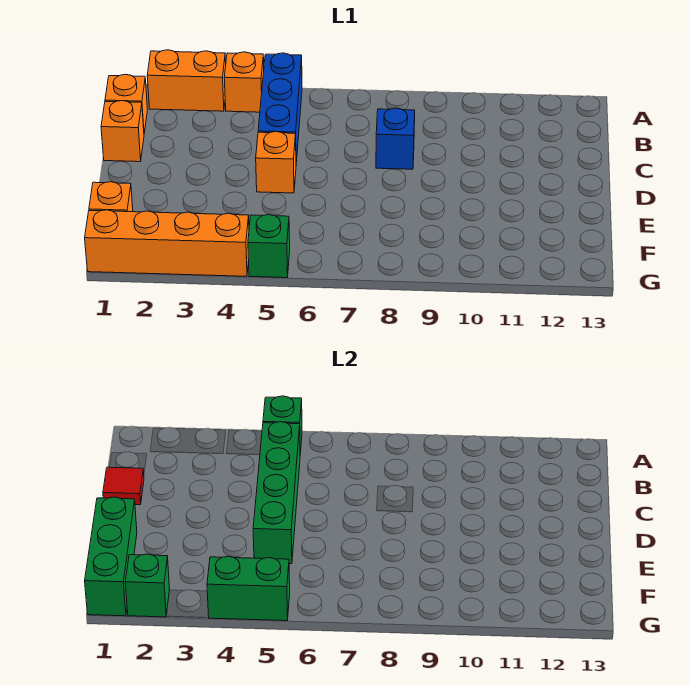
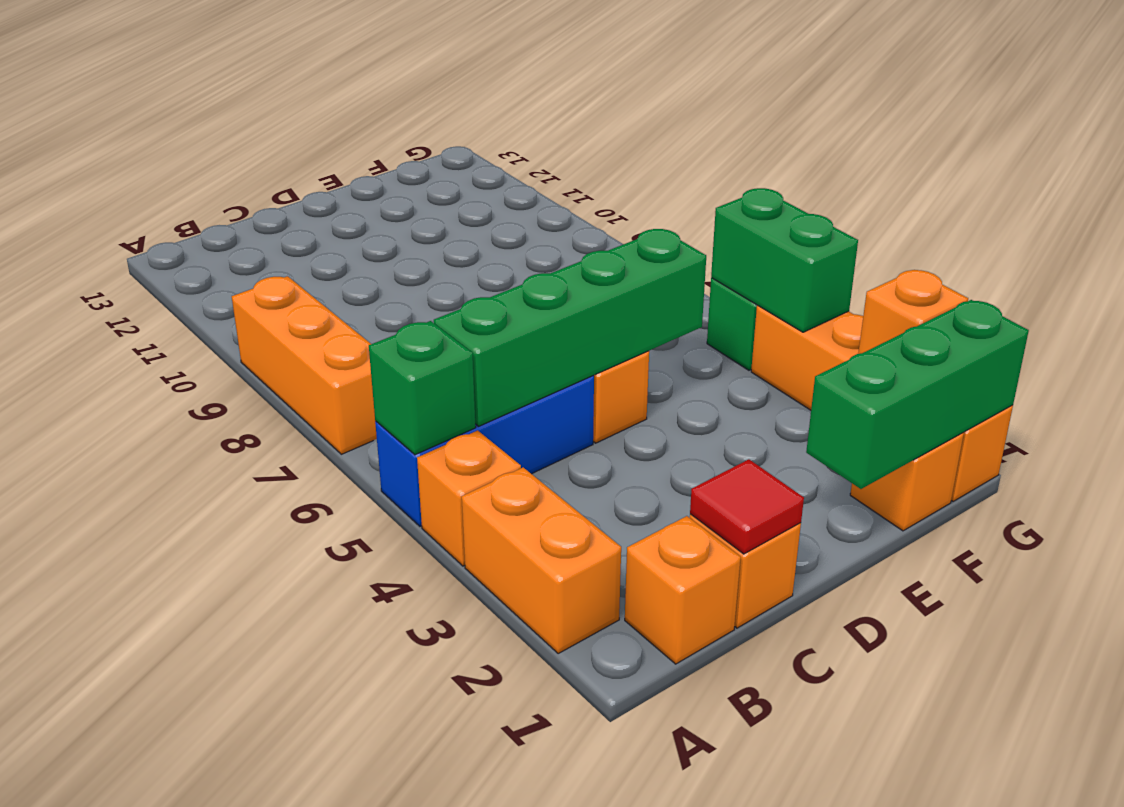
none -> orange brick A7:A9 level 1
blue brick C8 level 1 -> none
green brick G2 level 2 -> orange brick G2 level 2

